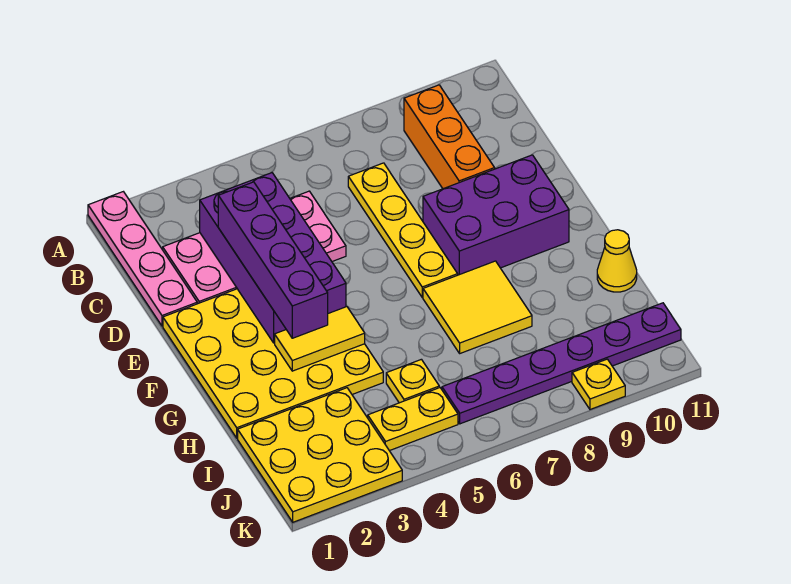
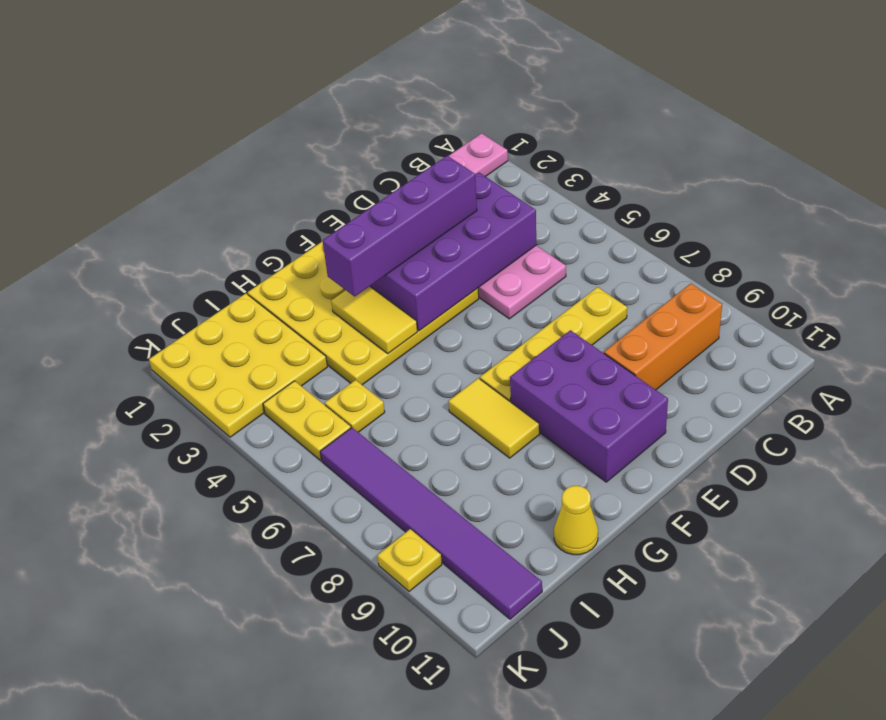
yellow tile G7:H8 level 1 -> yellow tile G7:G8 level 1
purple plate J6:J11 level 1 -> purple tile J6:J11 level 1

